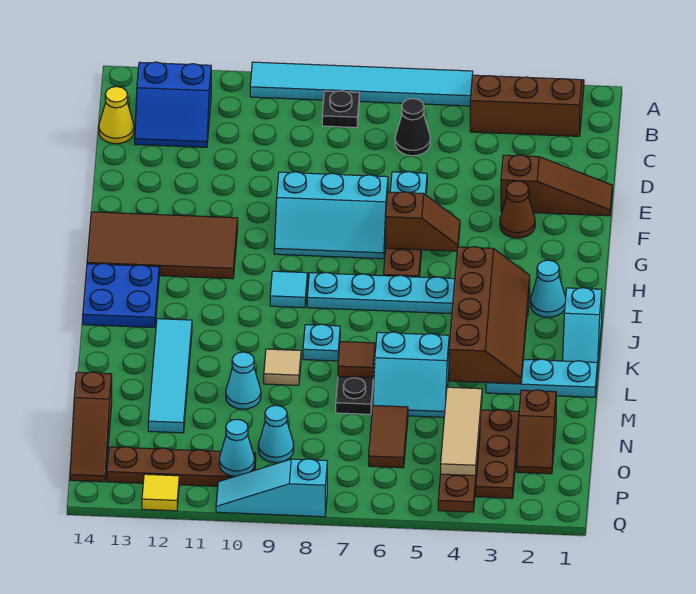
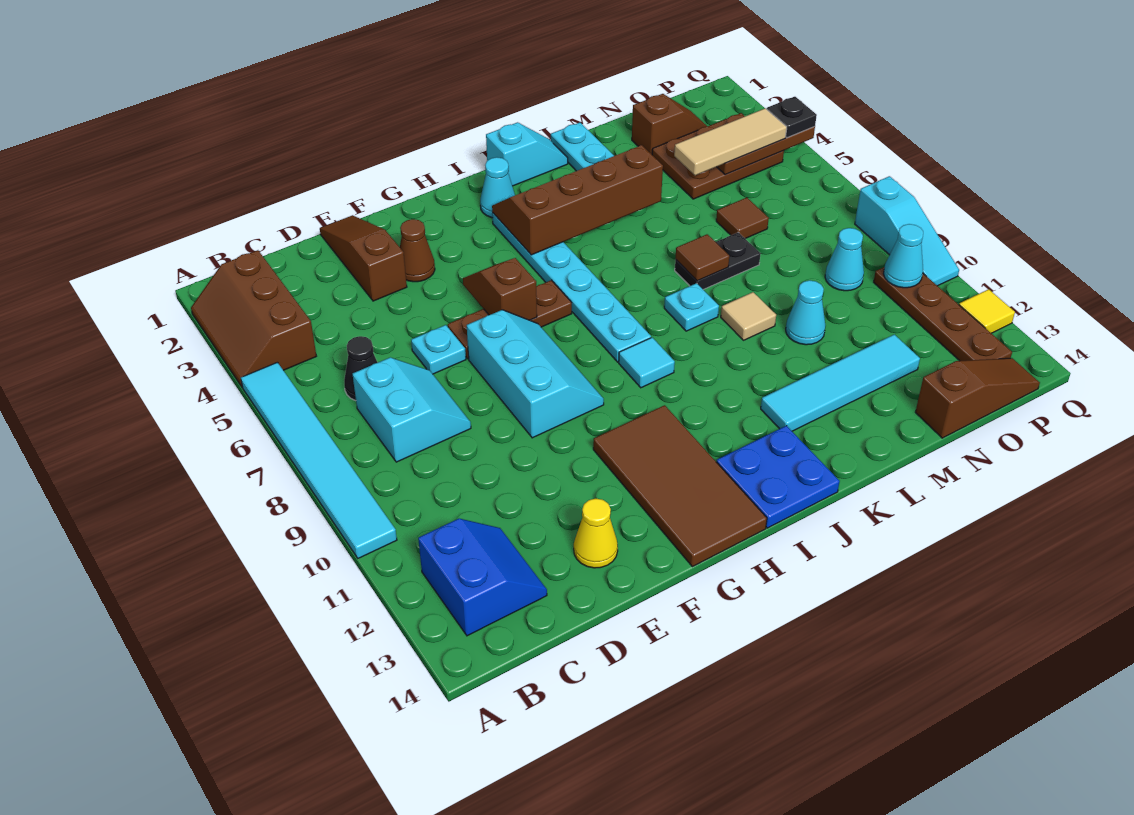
black plate B8 level 1 -> black plate Q4 level 3
yellow cone C14 level 1 -> yellow cone E13 level 1
cyan slope L5:M6 level 1 top L -> cyan slope C7:D8 level 1 top C
brown tile N6:O6 level 1 -> brown tile N6 level 1

